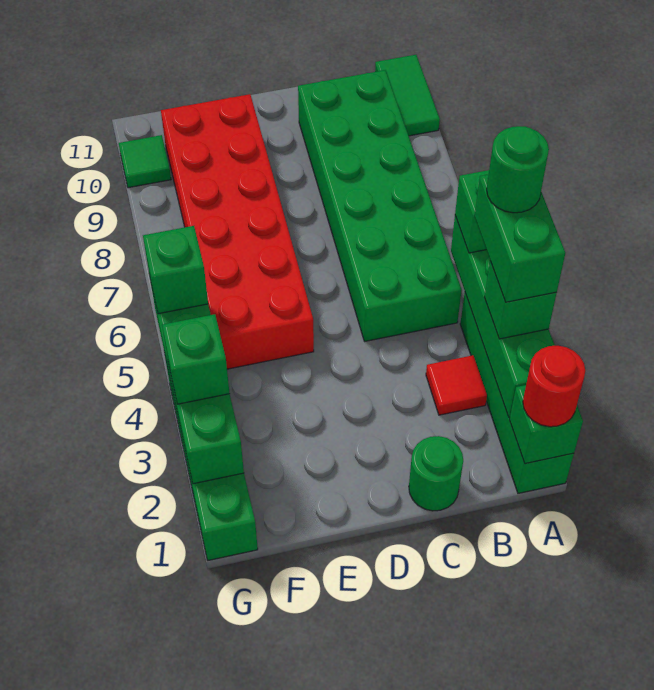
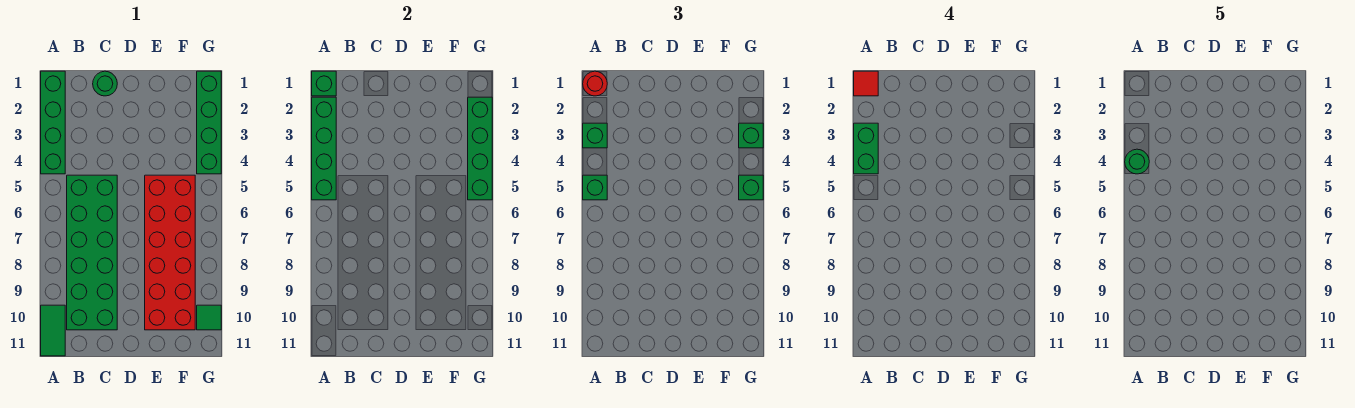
red tile B3 level 1 -> red tile A1 level 4

